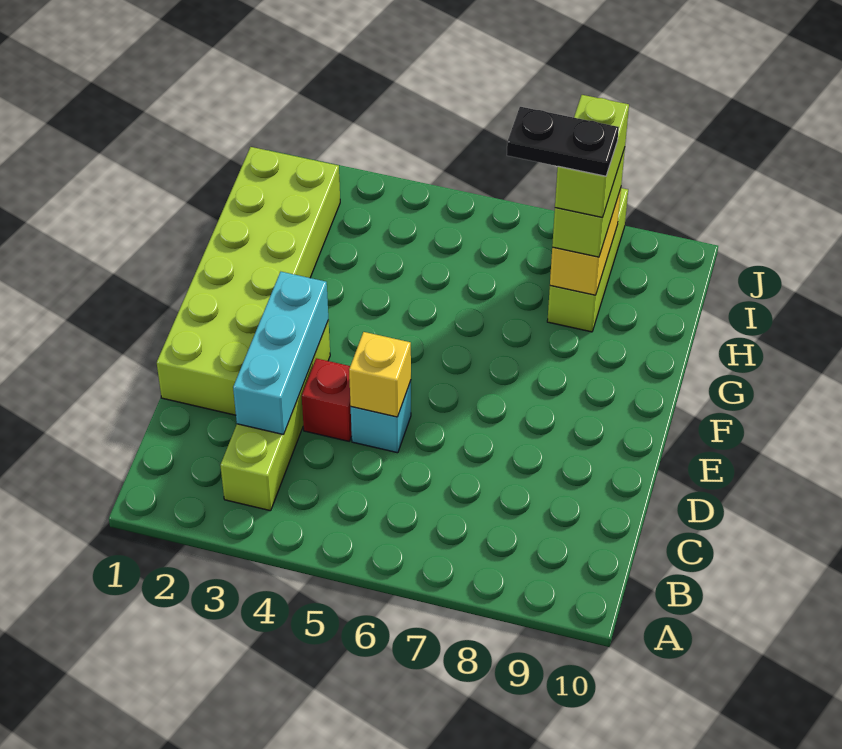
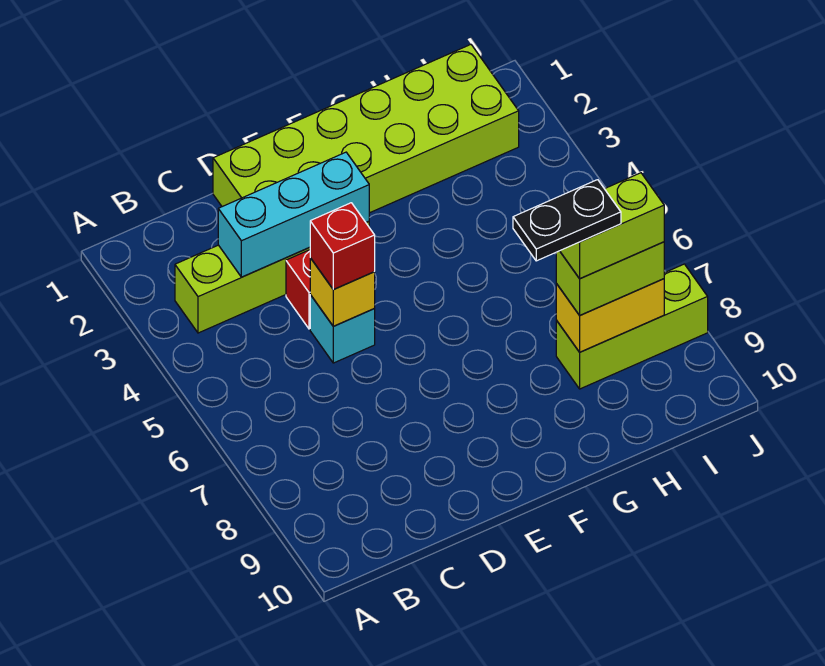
none -> red brick D5 level 3
black plate H7:H8 level 5 -> black plate G8:H8 level 5

